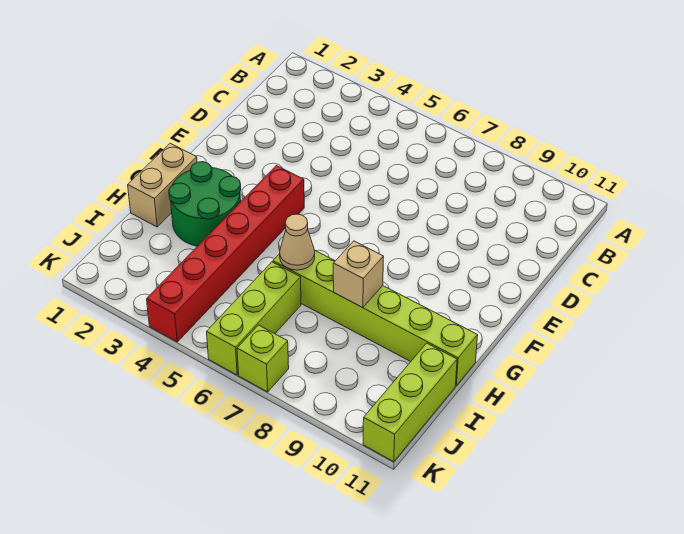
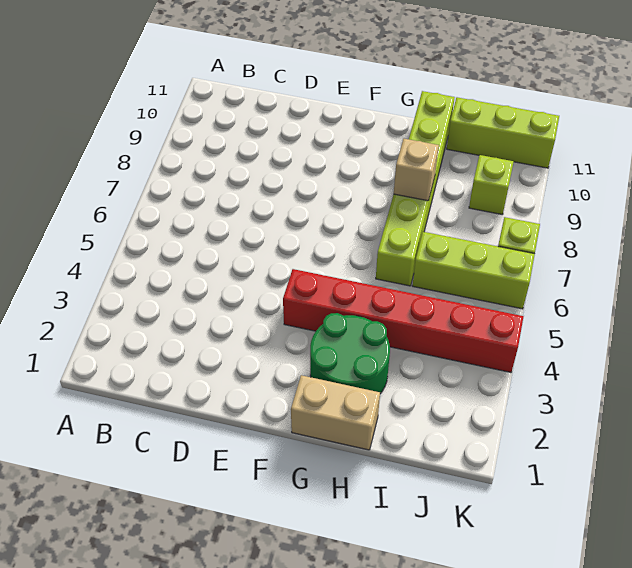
tan cone H6 level 2 -> none
none -> lime brick J9 level 1

